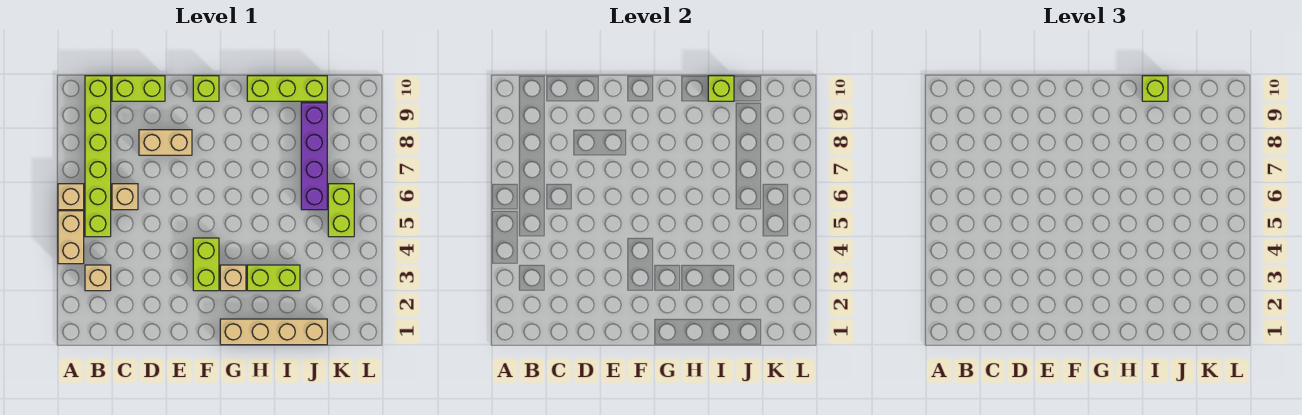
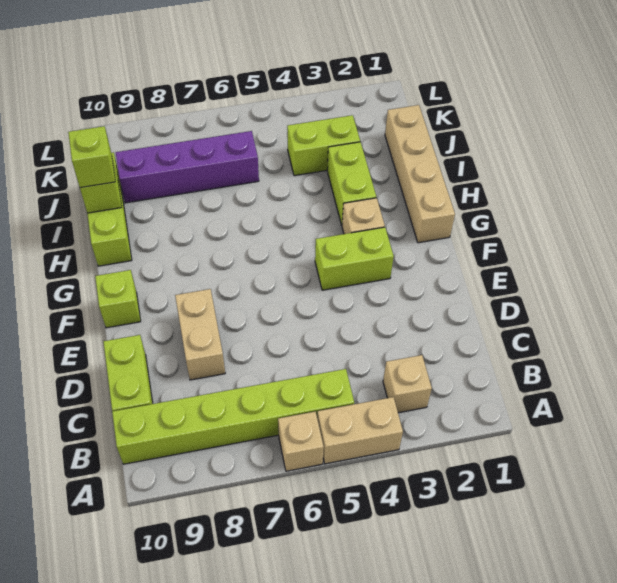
tan brick C6 level 1 -> none
lime brick K5:K6 level 1 -> lime brick J3:J4 level 1

